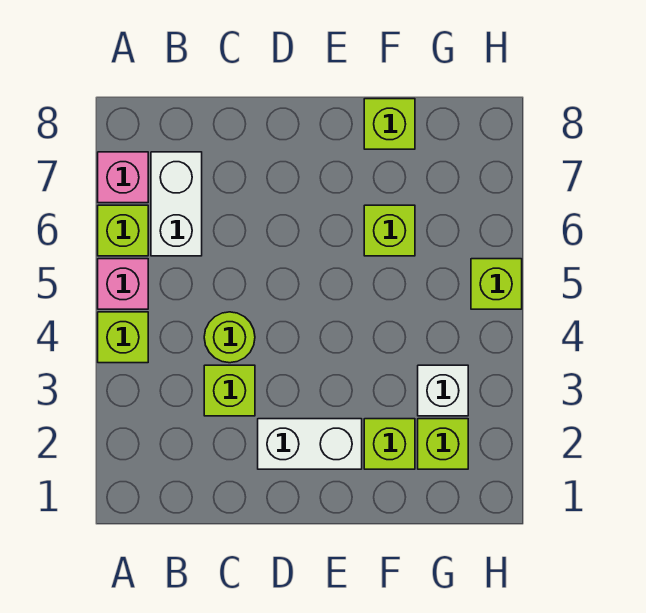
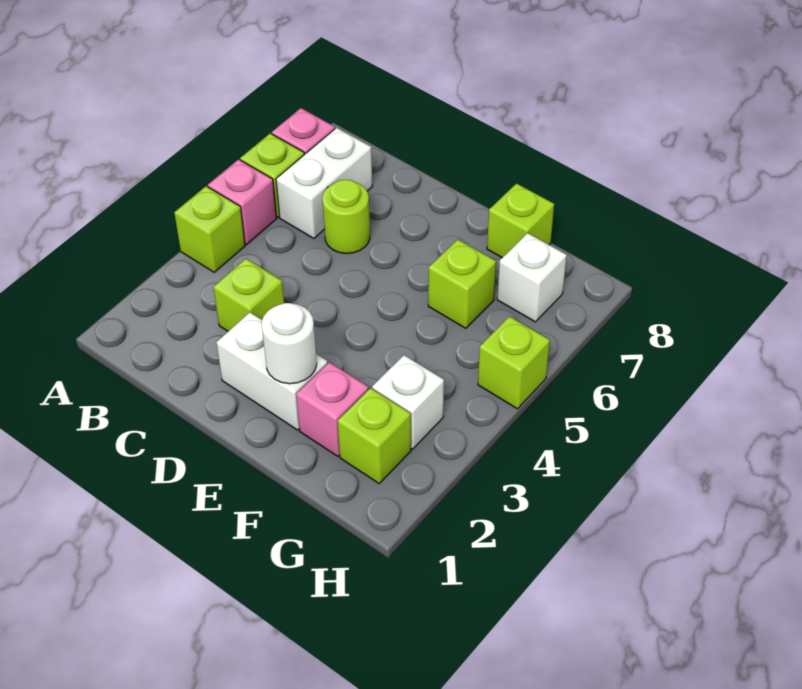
lime round brick C4 level 1 -> lime round brick C6 level 1
none -> white round brick E2 level 2
lime brick F2 level 1 -> pink brick F2 level 1
none -> white brick G7 level 1

